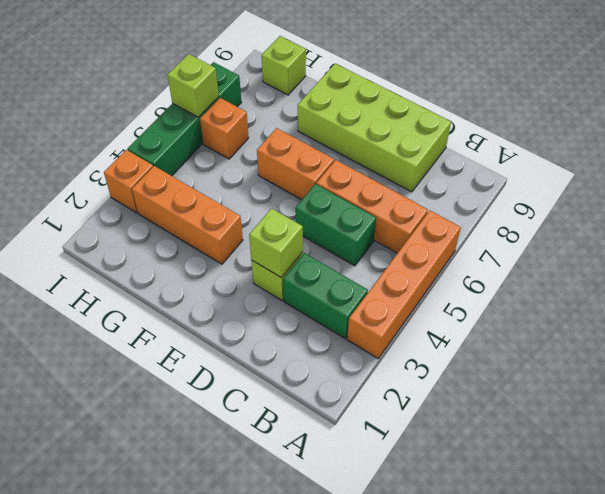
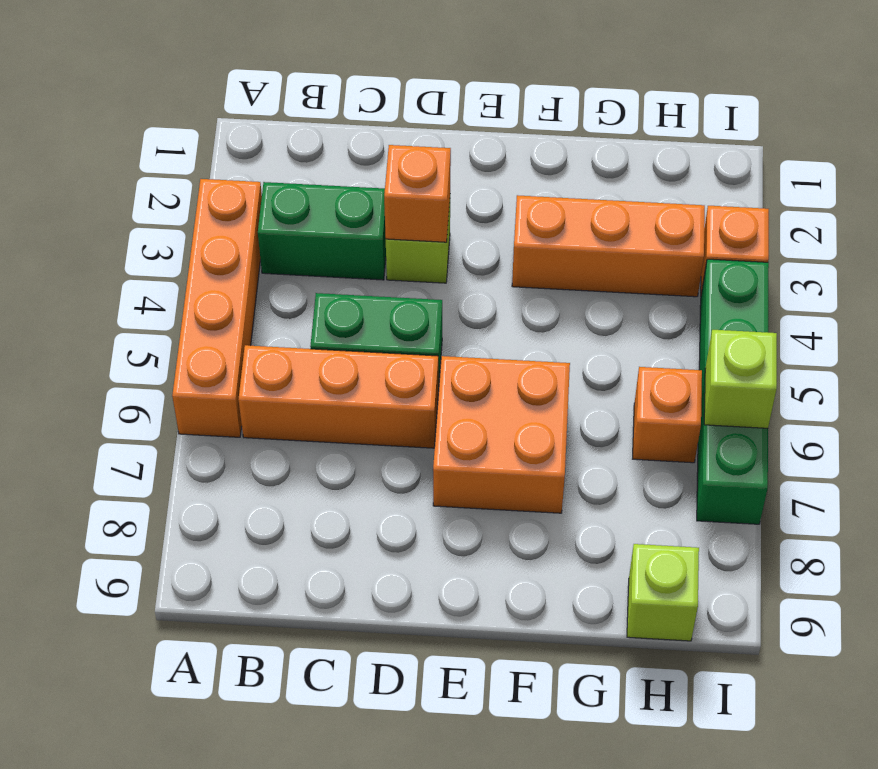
lime brick C8:F9 level 1 -> none
lime brick D3 level 2 -> orange brick D3 level 2
orange brick E6:F6 level 1 -> orange brick E6:F7 level 1

